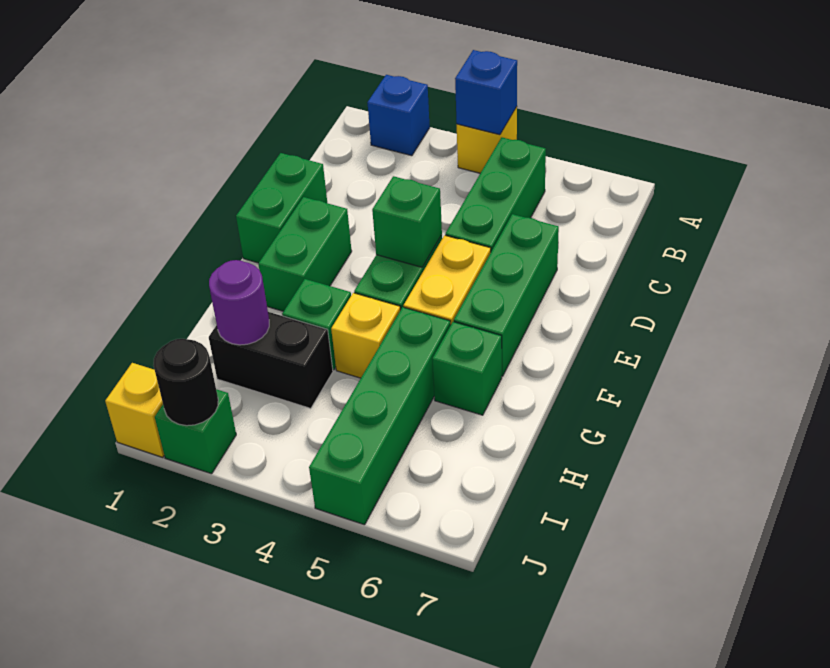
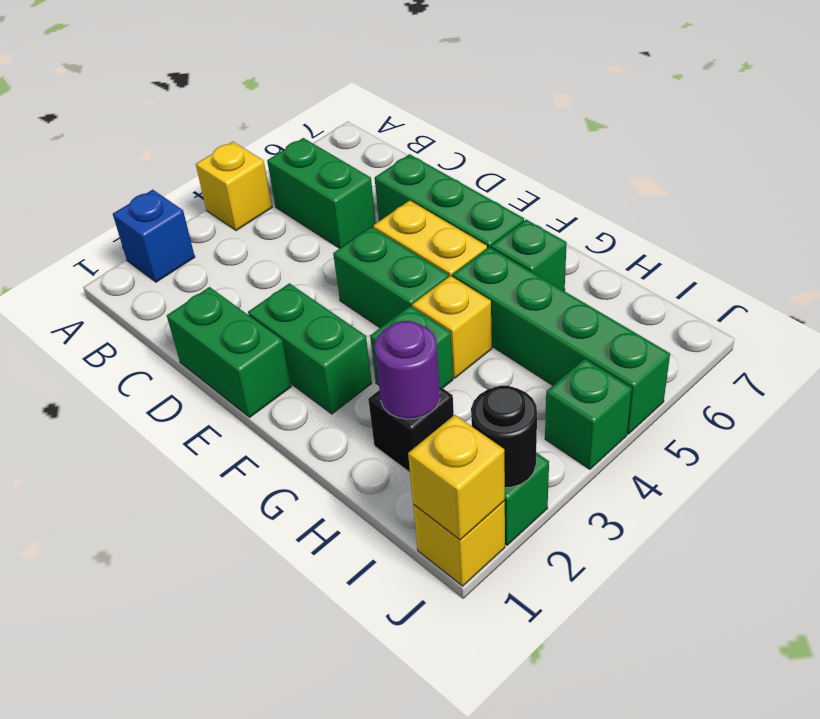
blue brick A4 level 2 -> none
green brick B5:D5 level 1 -> green brick B5:C5 level 1
green brick E4 level 2 -> green brick J4 level 1
black brick H2:H3 level 1 -> black brick H2 level 1
none -> yellow brick J1 level 2

